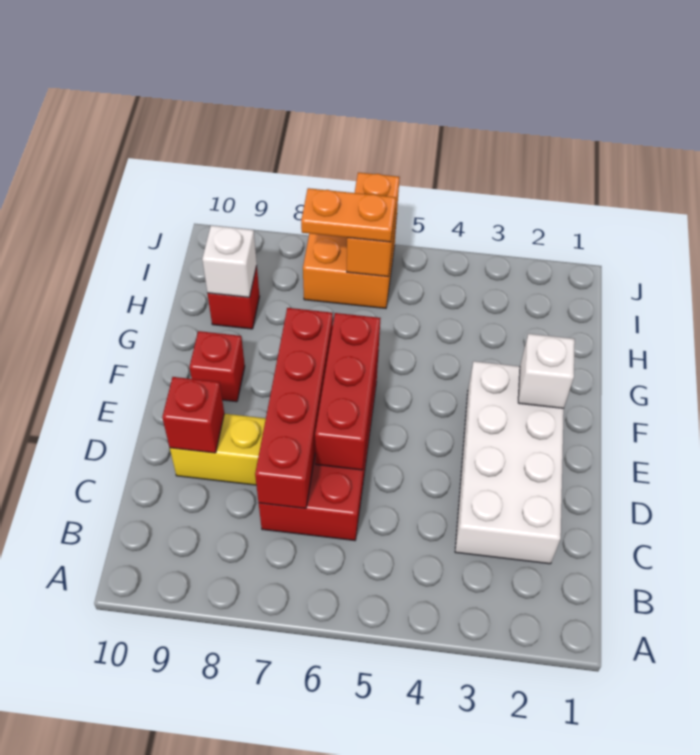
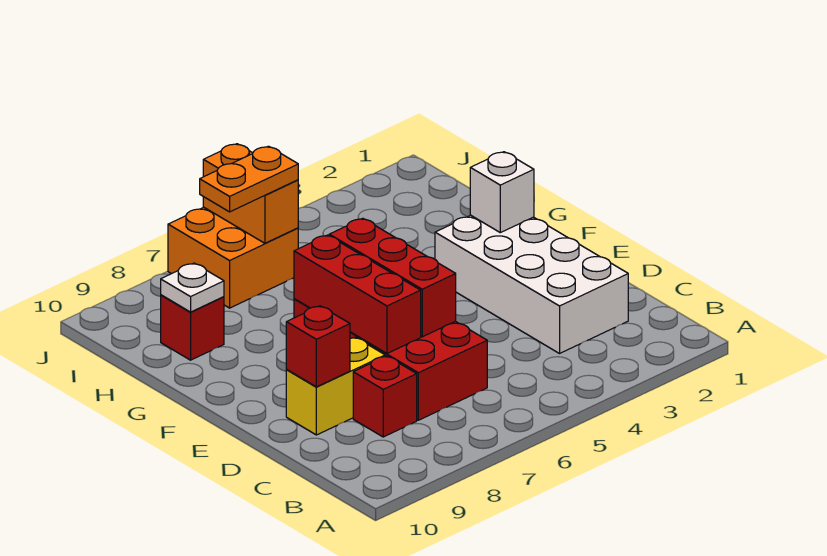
red brick C7:F7 level 2 -> red brick D7:F7 level 2
red brick F9 level 1 -> red brick C8 level 1
white brick H9 level 2 -> white plate H9 level 2

